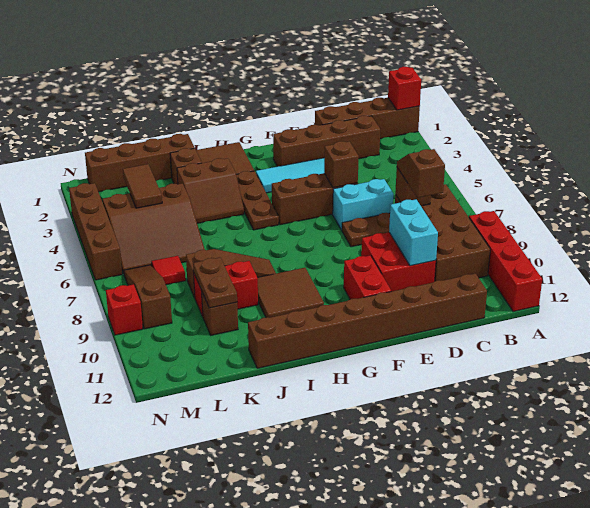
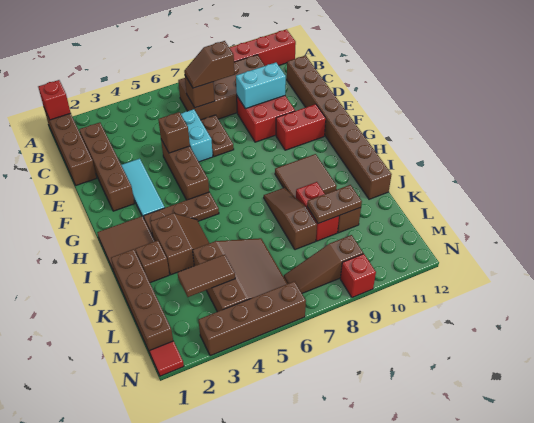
red tile L7 level 1 -> red tile N1 level 1

